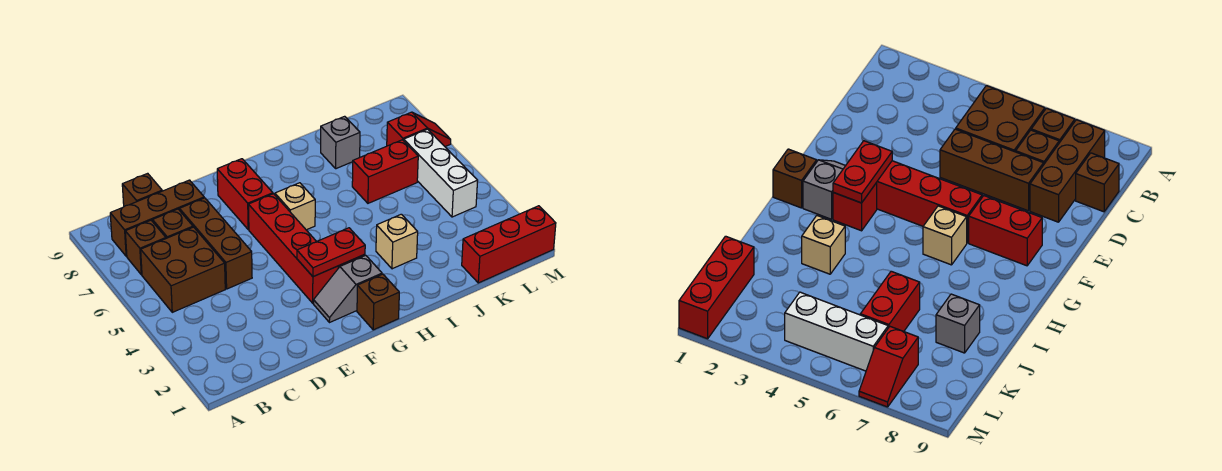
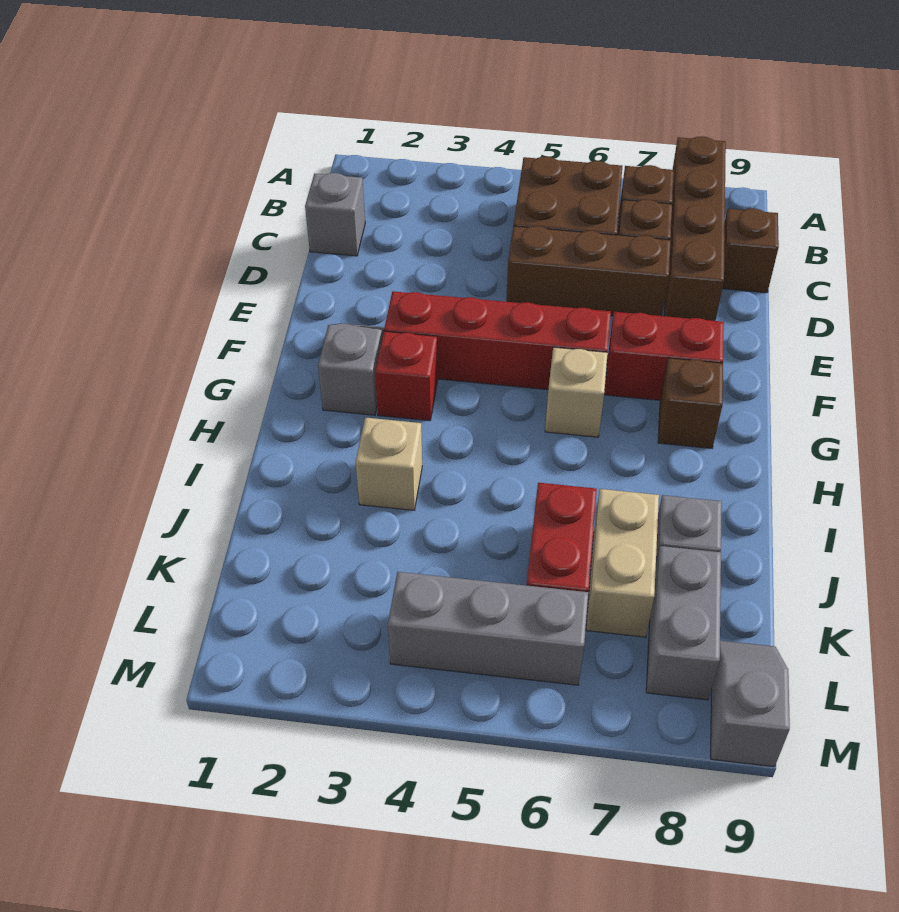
brown brick B8:D8 level 1 -> brown brick A8:D8 level 1
none -> grey brick C1 level 1
red plate F3:G3 level 2 -> none
brown brick G1 level 1 -> brown brick G8 level 1
none -> tan brick J7:K7 level 1
red brick K1:M1 level 1 -> none
none -> grey brick K8:L8 level 1
white brick L4:L6 level 1 -> grey brick L4:L6 level 1
red slope L7:M7 level 1 top L -> none
none -> grey slope L9:M9 level 1 top M

